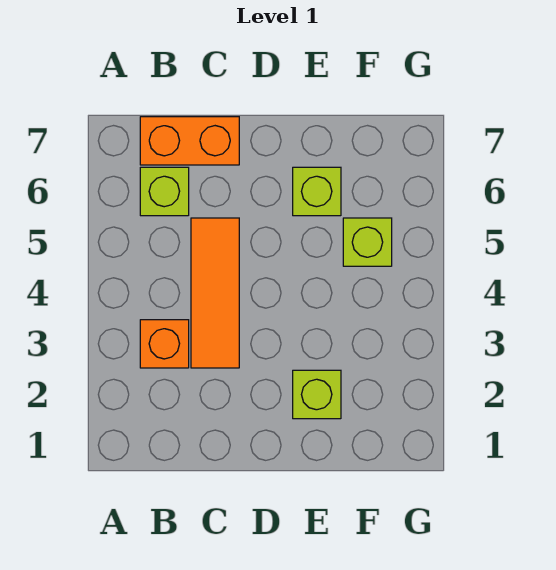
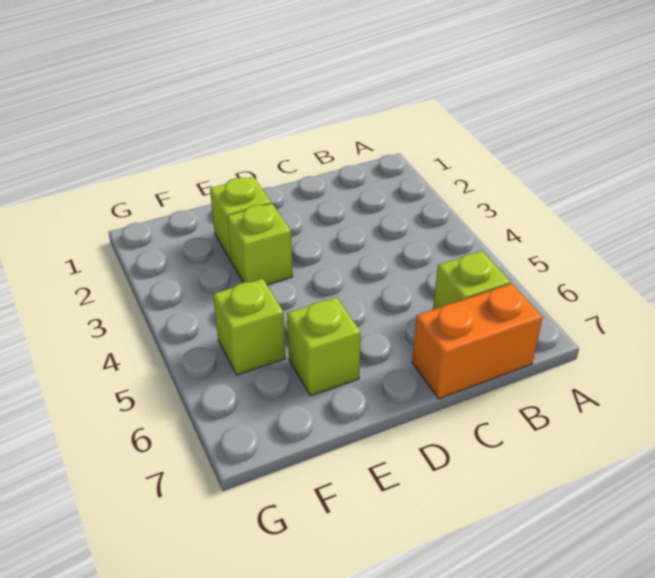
orange brick B3 level 1 -> none
orange tile C3:C5 level 1 -> none
none -> lime brick E3 level 1

